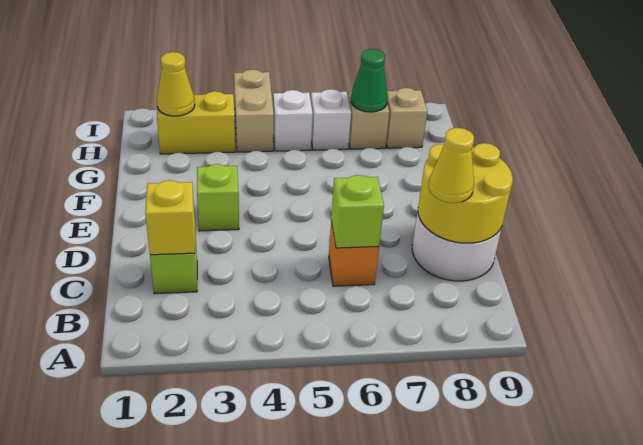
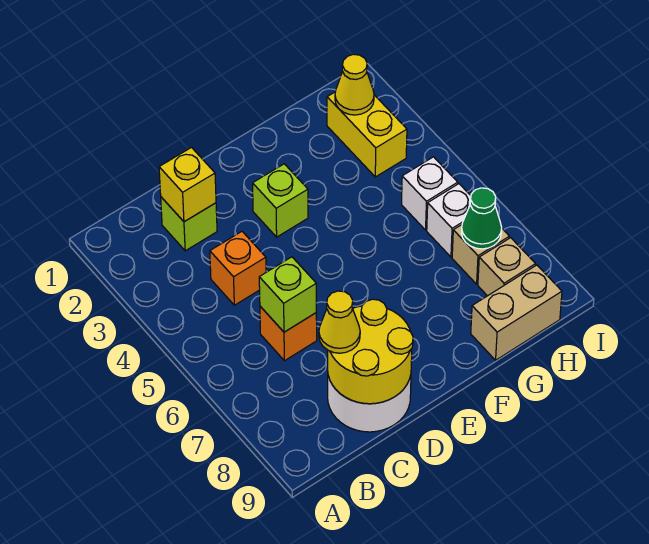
none -> orange brick C4 level 1
tan brick H4:I4 level 1 -> tan brick G9:H9 level 1

